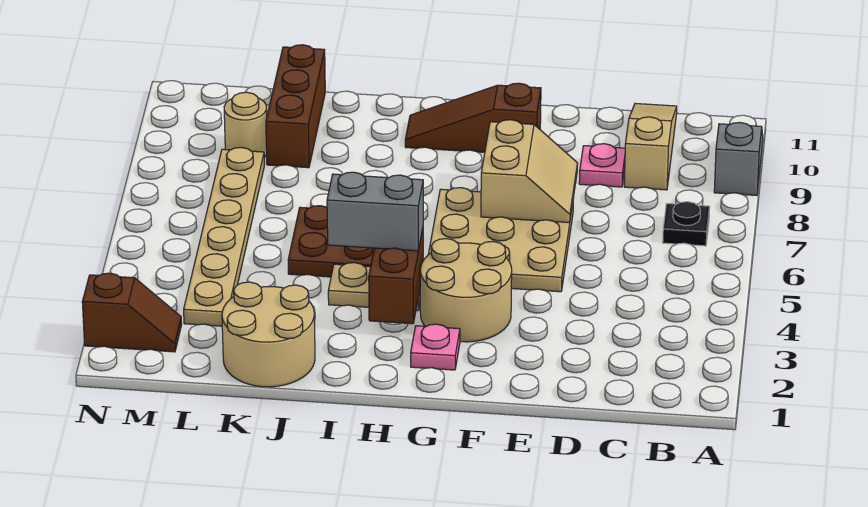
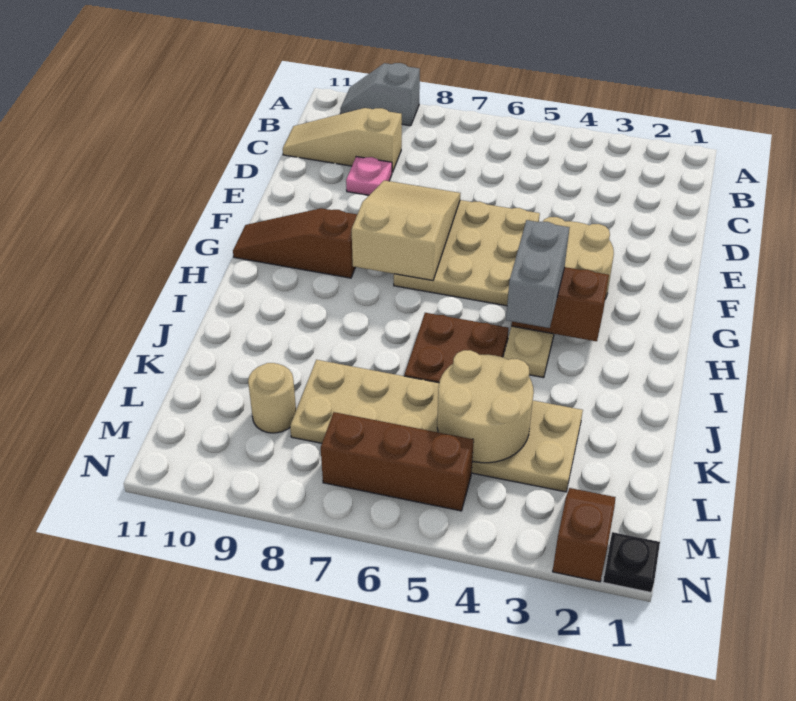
black plate B7 level 1 -> black plate N1 level 1
tan slope E7:F8 level 2 top F -> tan slope E7:G8 level 2 top G
brown slope F10:H10 level 1 top F -> brown slope G9:G11 level 1 top 9
pink plate G2 level 1 -> none
tan round brick J1:K2 level 1 -> tan round brick K4:L5 level 2
brown brick K9:K11 level 1 -> brown brick M5:M7 level 1
tan plate L3:L8 level 1 -> tan plate K3:L8 level 1

